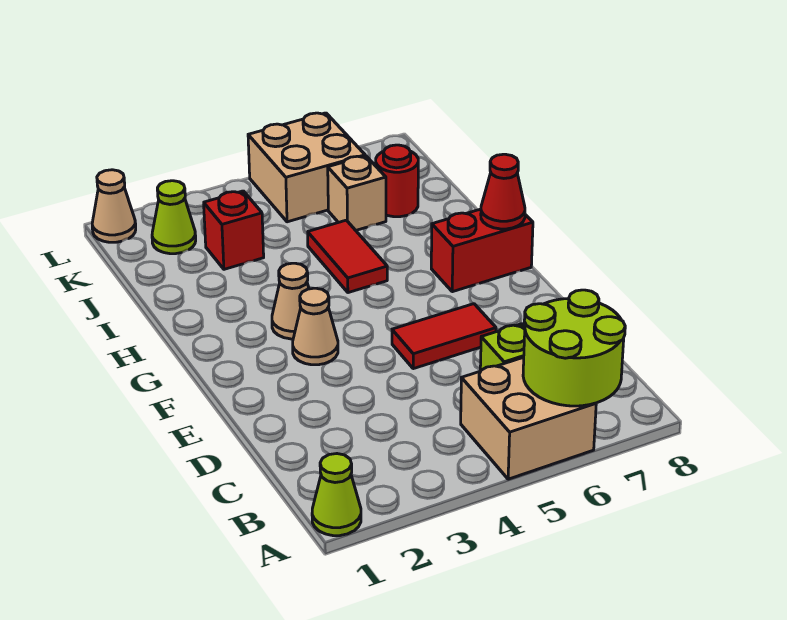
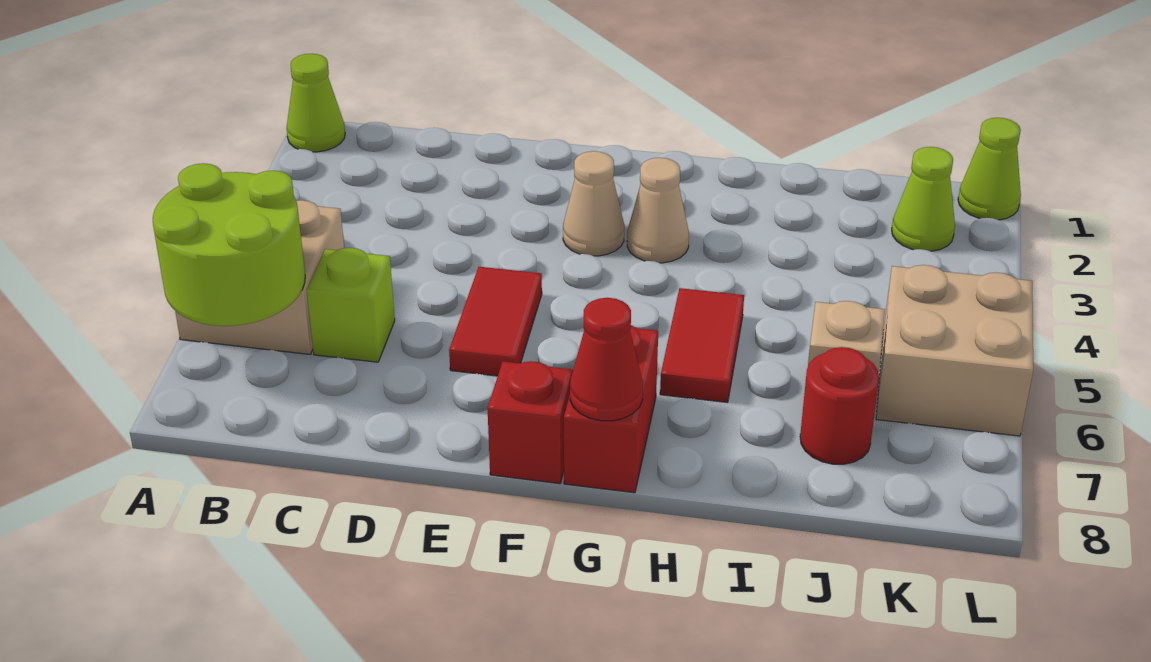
red tile H5:I5 level 1 -> red tile H5:H6 level 1
red brick J3 level 1 -> red brick F8 level 1
tan cone L1 level 1 -> lime cone L1 level 1

